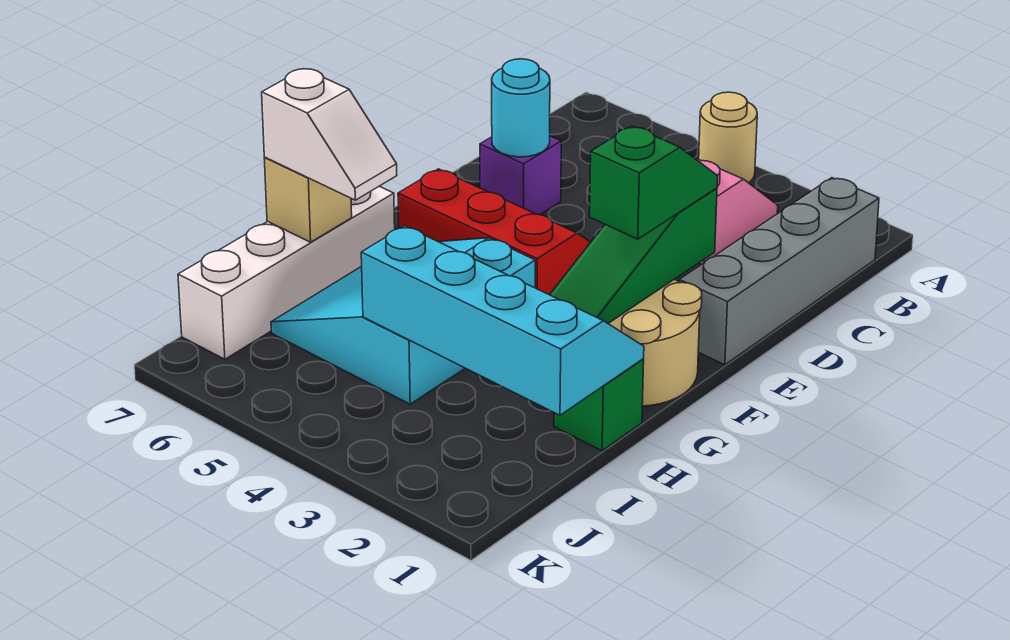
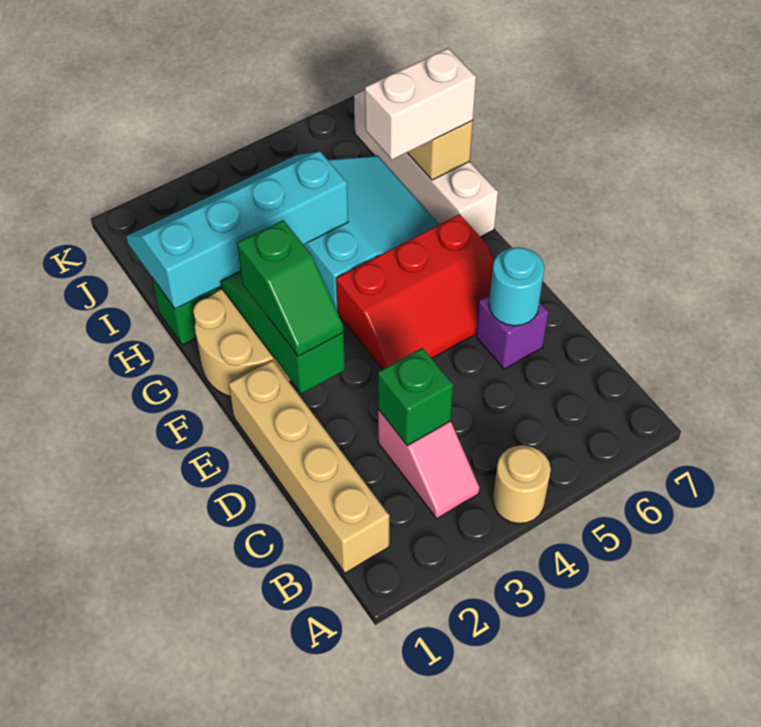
grey brick B1:E1 level 1 -> tan brick B1:E1 level 1
none -> green brick C3 level 2
cyan slope H1:I4 level 2 top I -> cyan slope H1:I4 level 2 top H
white slope H6:H7 level 3 top 7 -> white brick H6:H7 level 3

